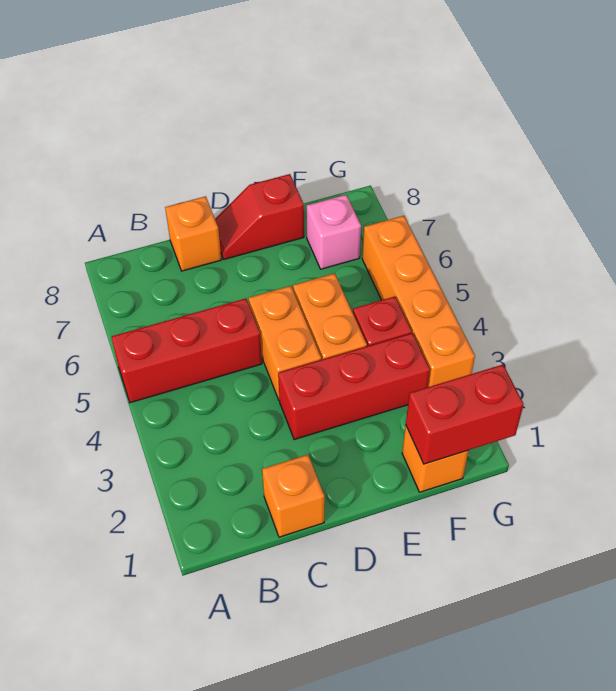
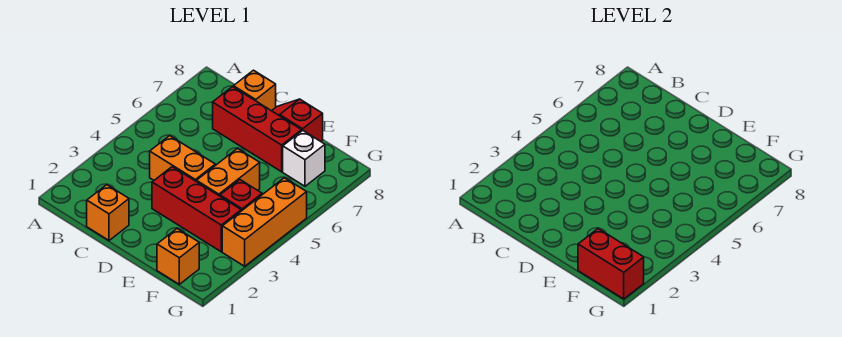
red brick A5:C5 level 1 -> red brick C7:E7 level 1
orange brick D4:D5 level 1 -> orange brick C4:D4 level 1
pink brick F7 level 1 -> white brick F7 level 1
orange brick G3:G6 level 1 -> orange brick G3:G5 level 1

